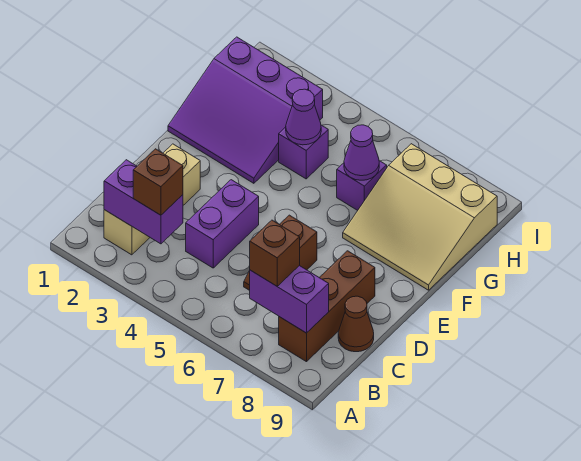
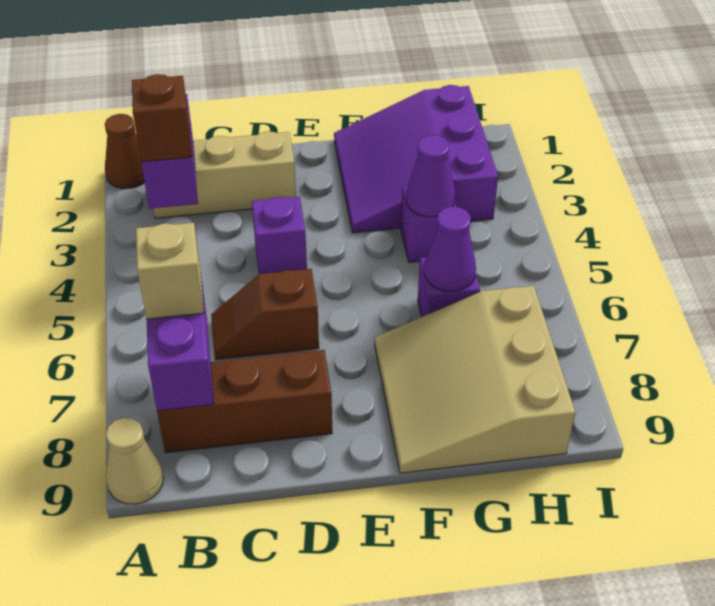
none -> tan cone A9 level 1
brown brick B7 level 3 -> tan brick B7 level 3
purple brick C4:D4 level 1 -> purple brick D4 level 1
brown cone C9 level 1 -> brown cone A1 level 1

